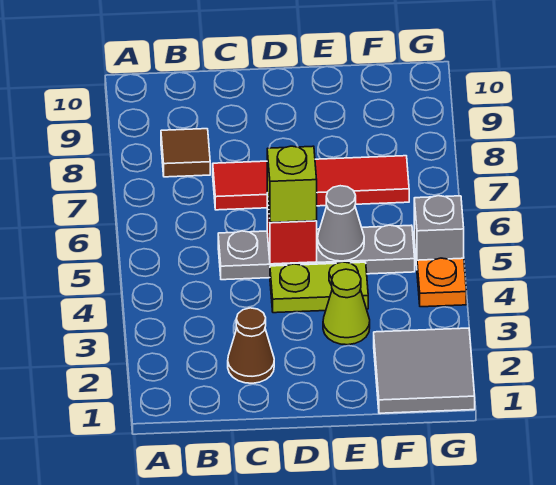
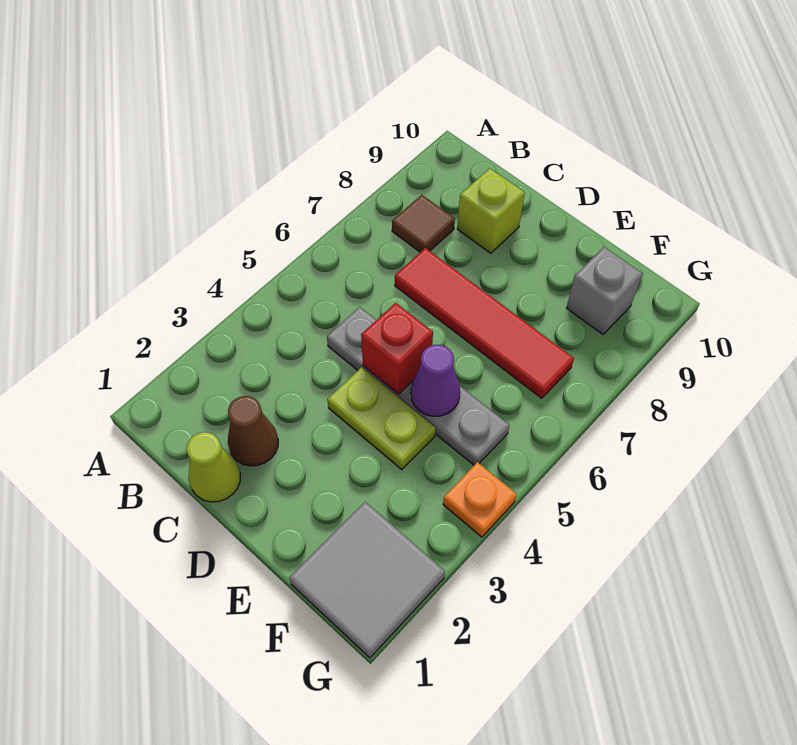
lime brick D5 level 3 -> lime brick C9 level 1
lime cone E3 level 1 -> lime cone C1 level 1
grey cone E5 level 2 -> purple cone E5 level 2
grey brick G5 level 1 -> grey brick F9 level 1

